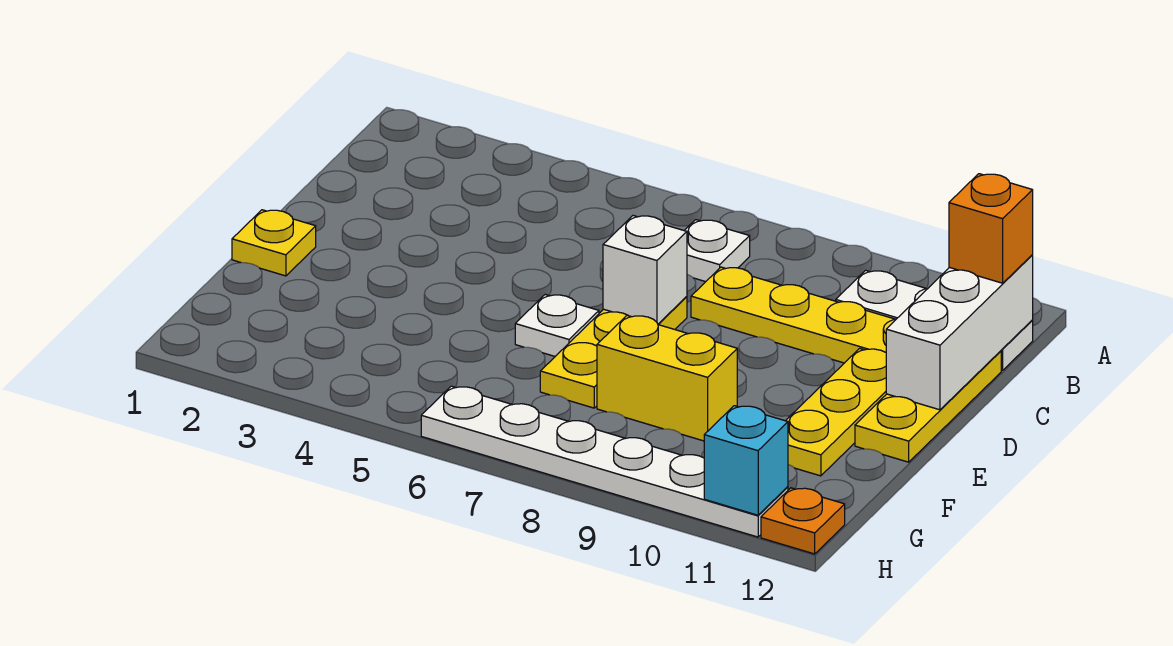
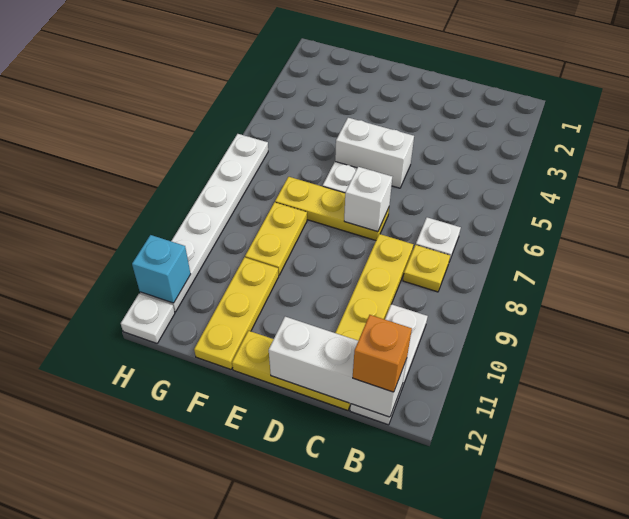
none -> white brick D5:E5 level 1
yellow plate D11:F11 level 1 -> yellow plate F10:F12 level 1
yellow plate E1 level 1 -> yellow plate B8 level 1
yellow brick F8:F9 level 1 -> yellow plate F8:F9 level 1
orange plate H12 level 1 -> white plate H12 level 1

